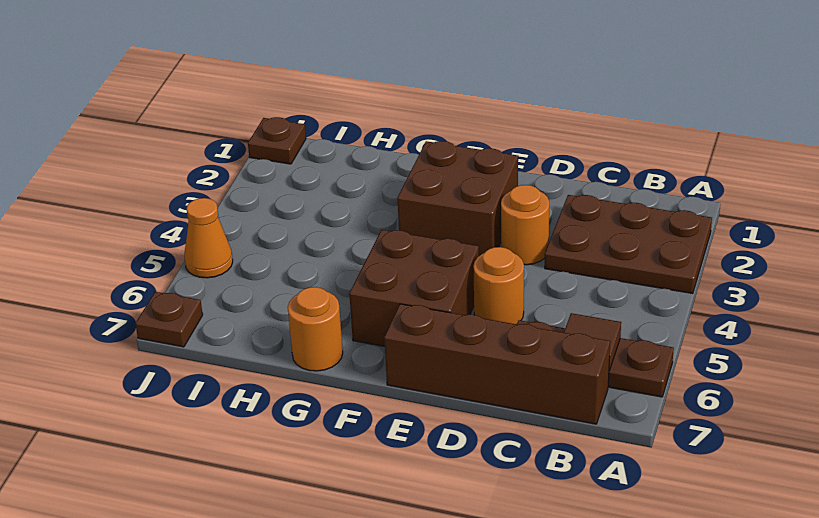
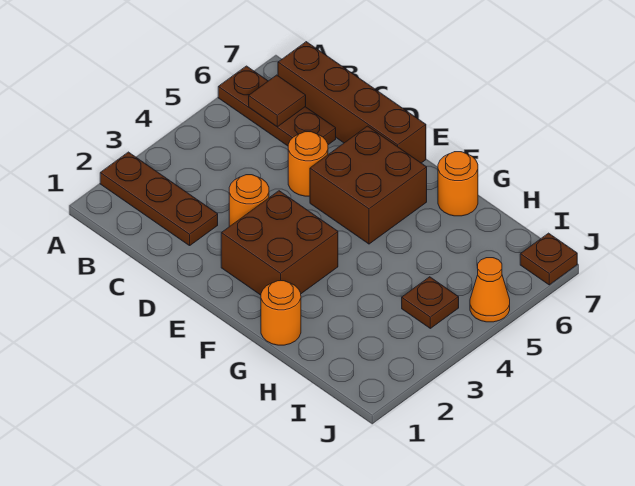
brown plate A2:C3 level 1 -> brown plate A2:C2 level 1
none -> orange round brick G1 level 1
brown plate J1 level 1 -> brown plate I4 level 1

